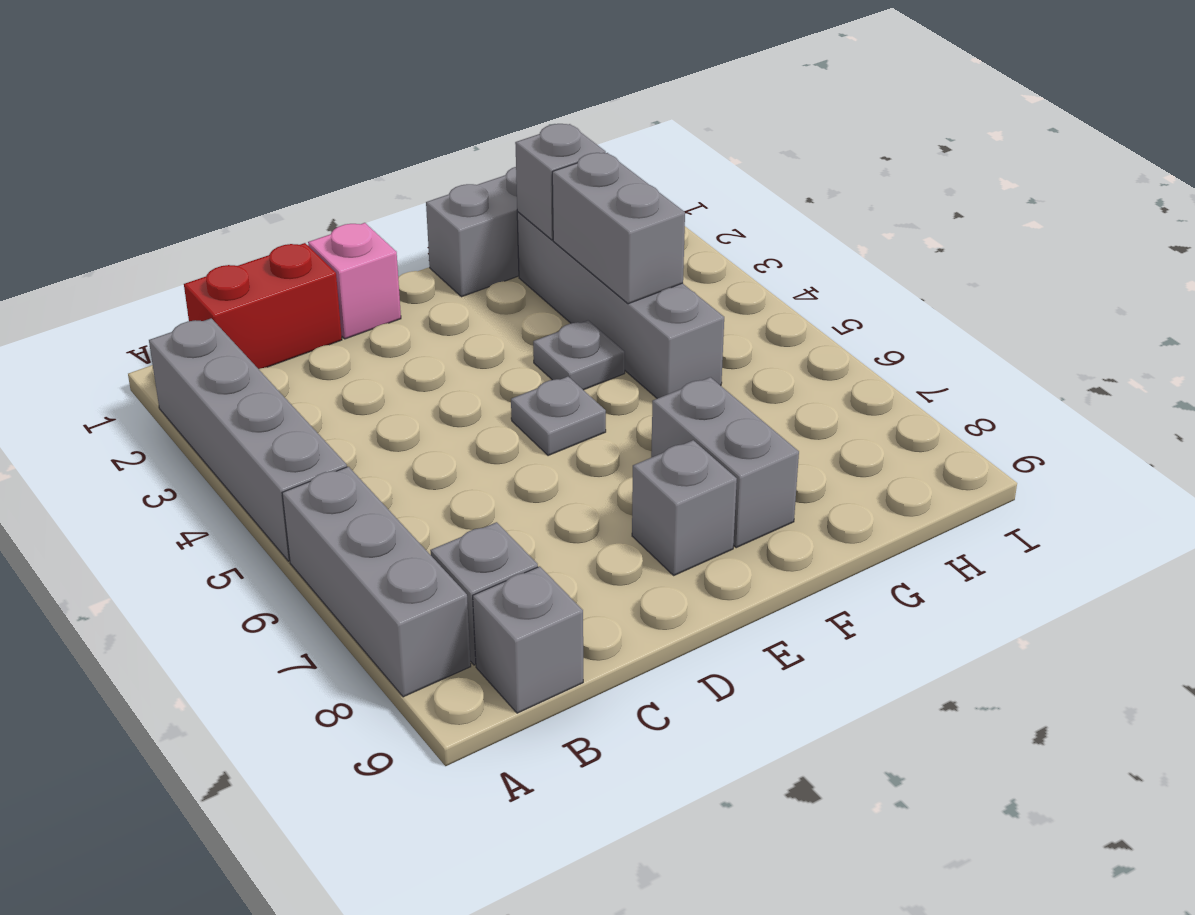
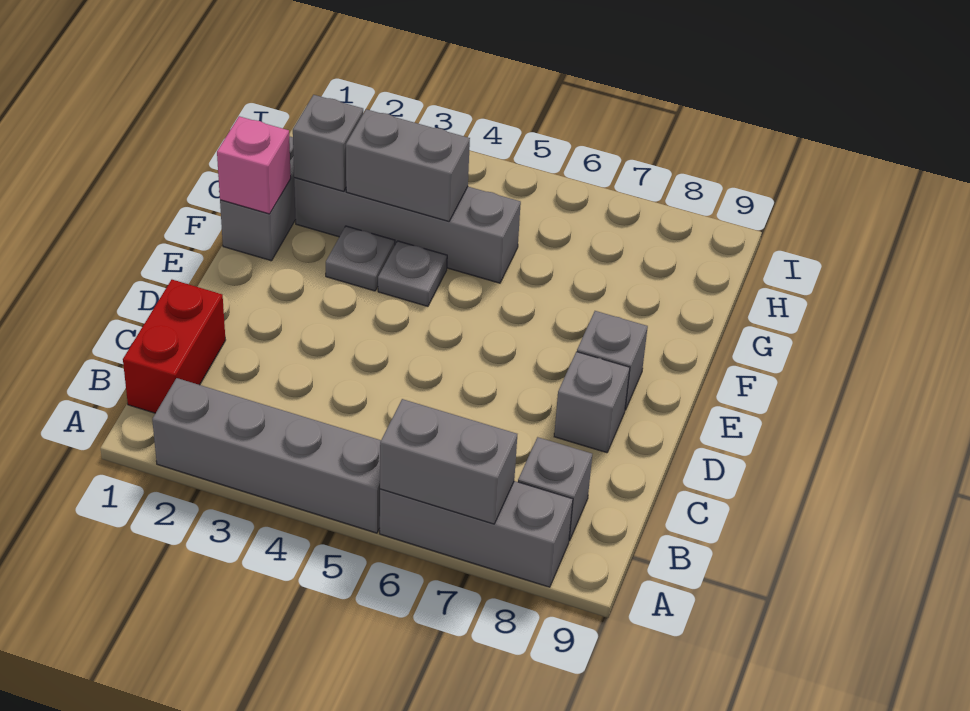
grey brick B9 level 1 -> grey brick D8 level 1
pink brick D1 level 1 -> pink brick F1 level 2
grey plate E5 level 1 -> grey plate F3 level 1
grey brick F7:F8 level 1 -> grey brick A6:A7 level 2

